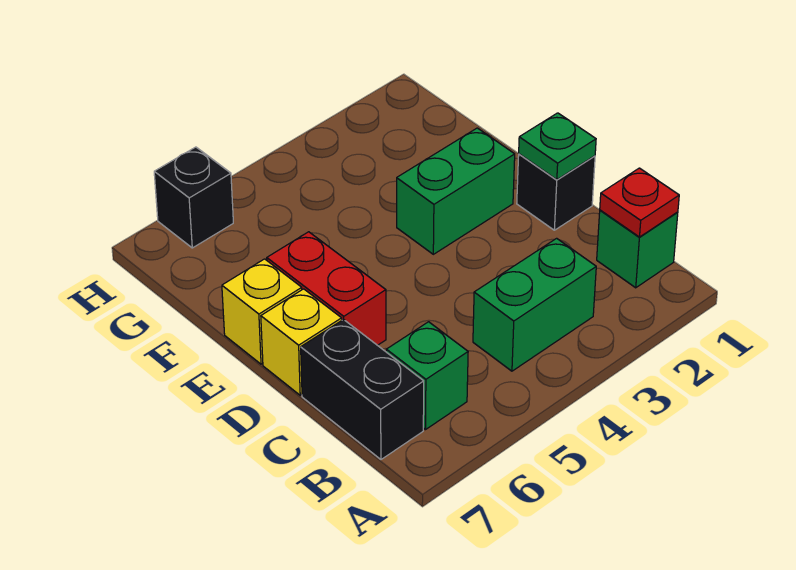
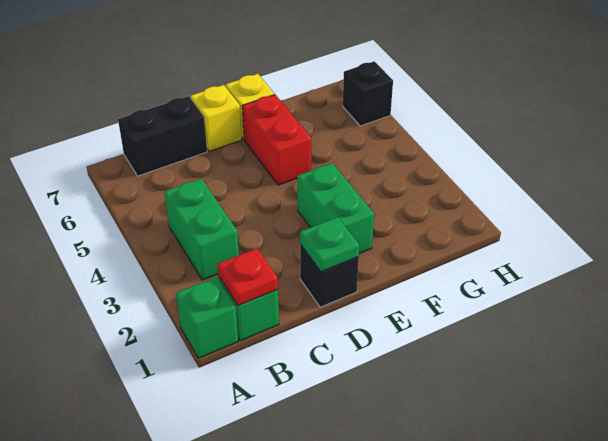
green brick B6 level 1 -> green brick A1 level 1
red brick D6:E6 level 1 -> red brick E5:E6 level 1

